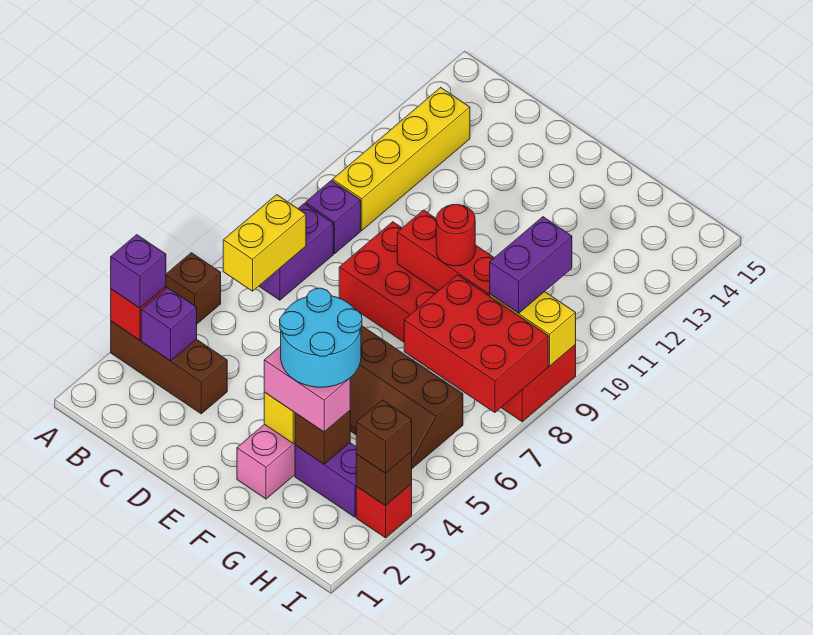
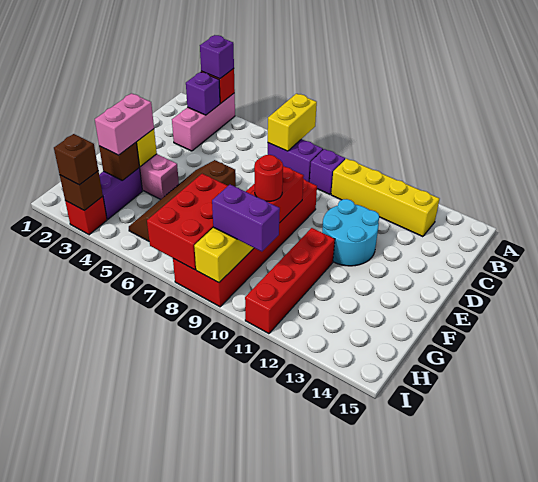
brown brick A3:C3 level 1 -> pink brick A3:C3 level 1
brown brick A5 level 1 -> none
yellow brick B6:B7 level 2 -> yellow brick A7:B7 level 2
cyan round brick F3:G4 level 4 -> cyan round brick D11:E12 level 1
none -> red brick F11:I11 level 1

